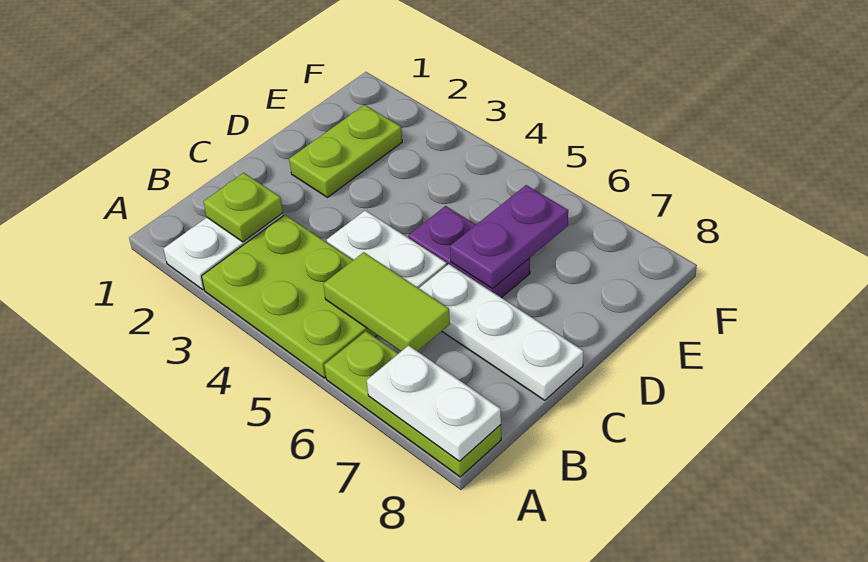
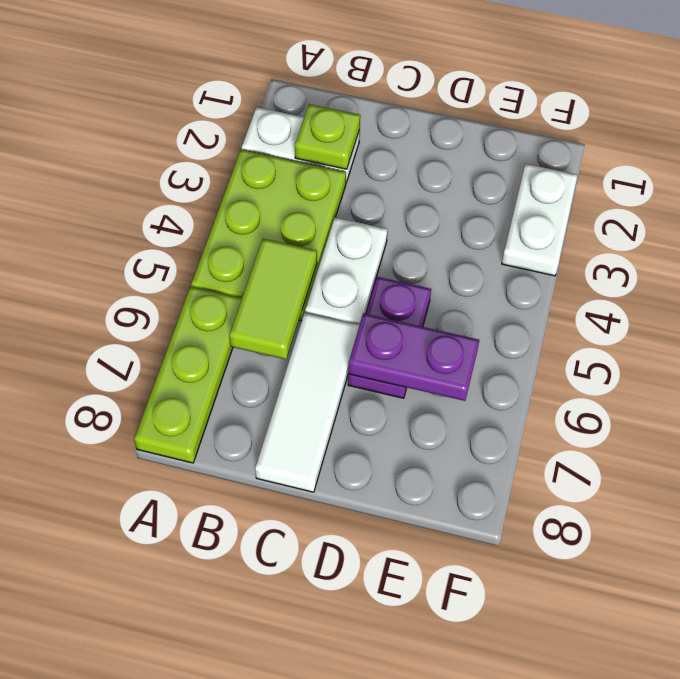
white plate A7:A8 level 2 -> white plate F2:F3 level 1
white plate C6:C8 level 1 -> white tile C6:C8 level 1
lime plate D2:E2 level 1 -> none

